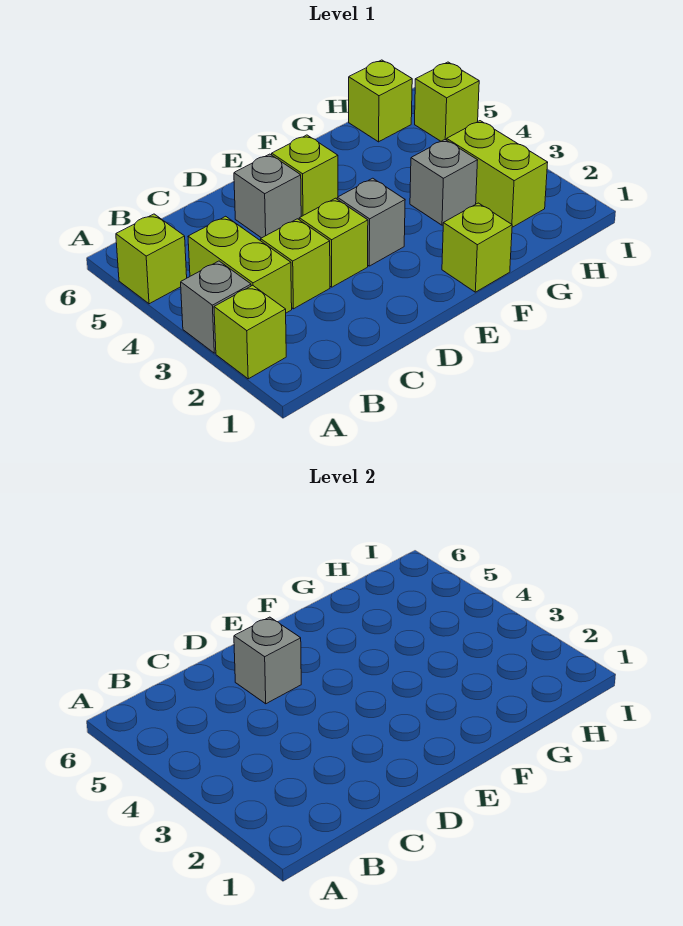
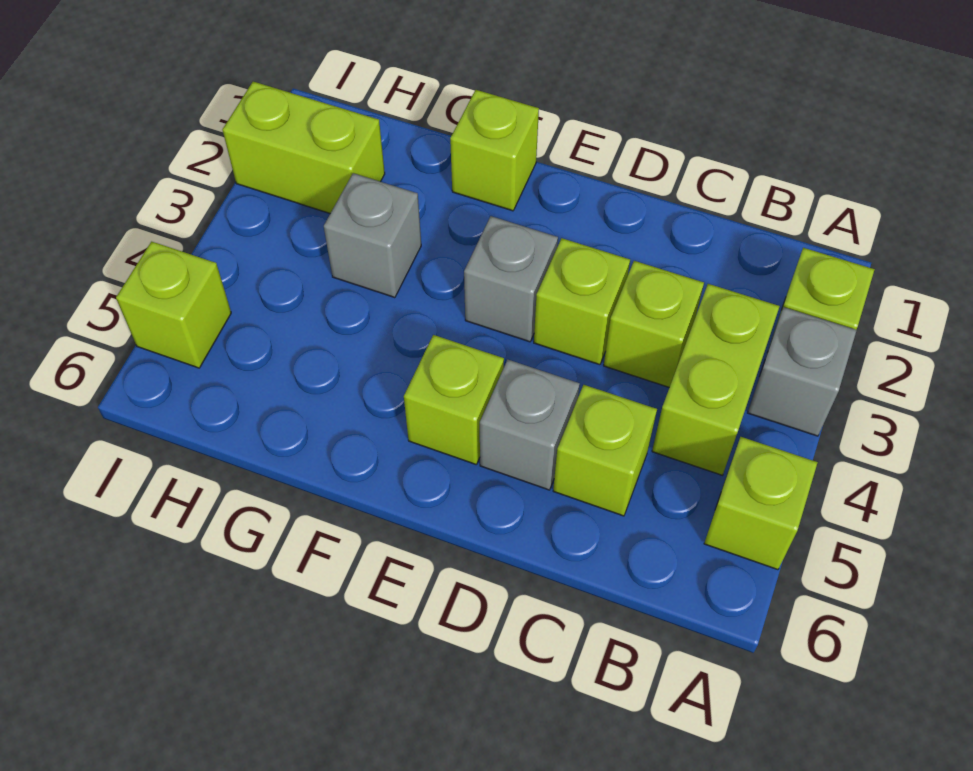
grey brick D5 level 2 -> none
lime brick H2:H3 level 1 -> lime brick H2:I2 level 1
lime brick H6 level 1 -> lime brick C5 level 1

